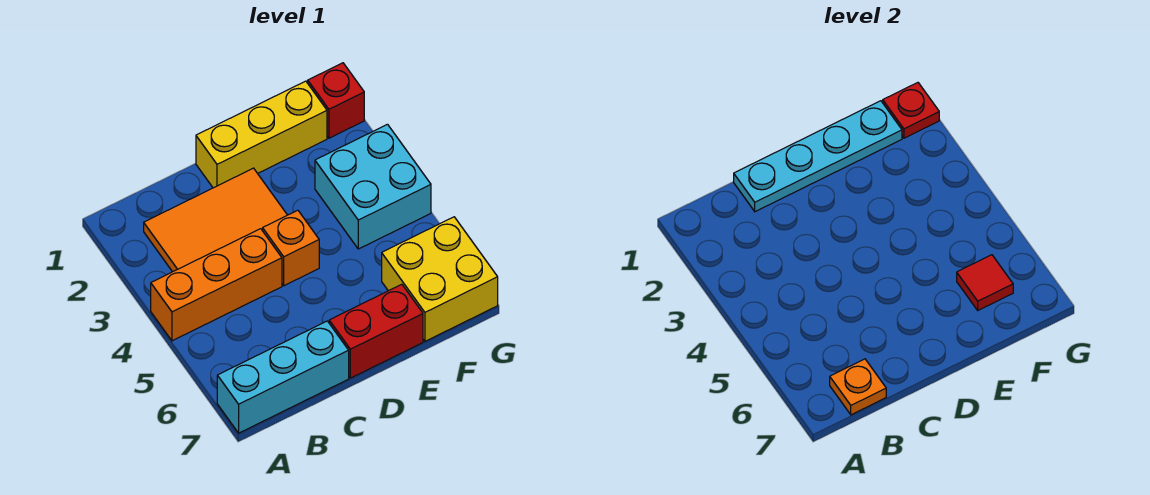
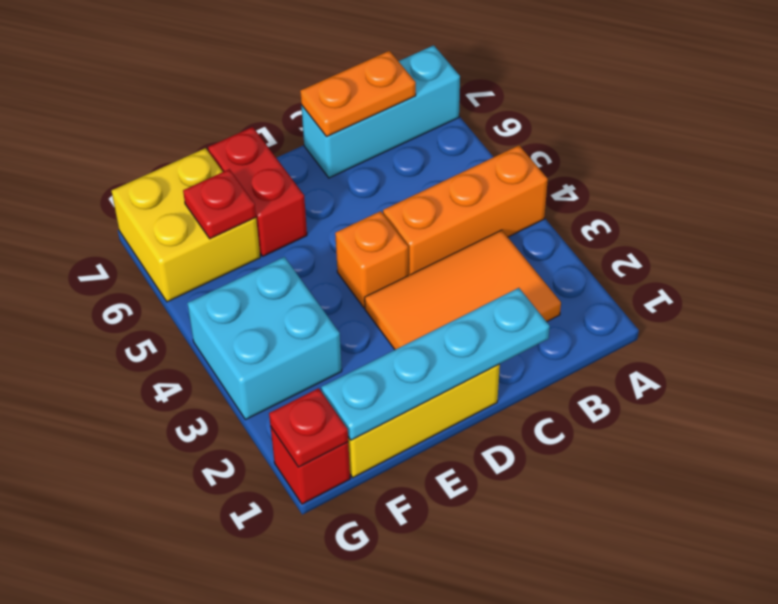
orange plate B7 level 2 -> orange plate B7:C7 level 2
red brick D7:E7 level 1 -> red brick E6:E7 level 1
red tile F6 level 2 -> red plate F6 level 2

